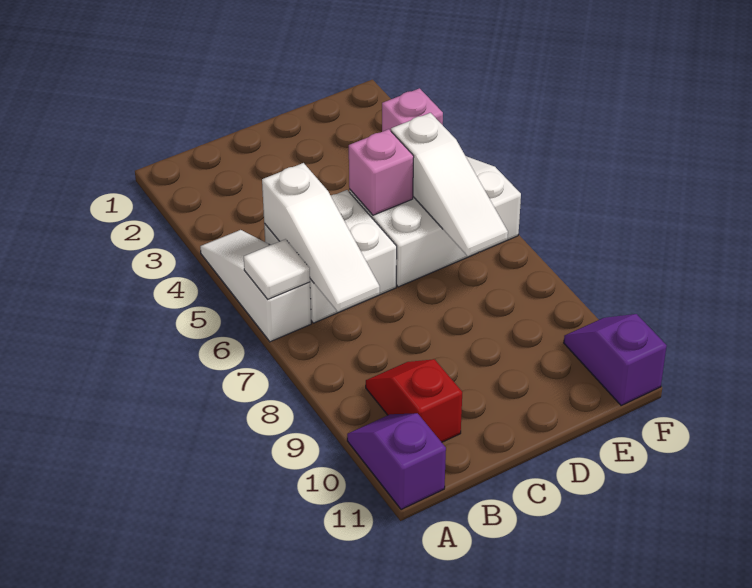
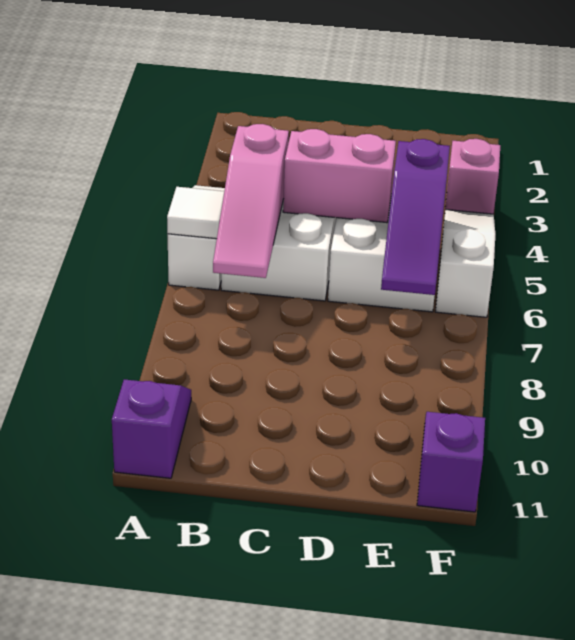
white slope B5:B7 level 2 top 5 -> pink slope B5:B7 level 2 top 5
red slope B9:B10 level 1 top 10 -> none
pink brick D5 level 2 -> pink brick C5:D5 level 2
white slope E5:E7 level 2 top 5 -> purple slope E5:E7 level 2 top 5

